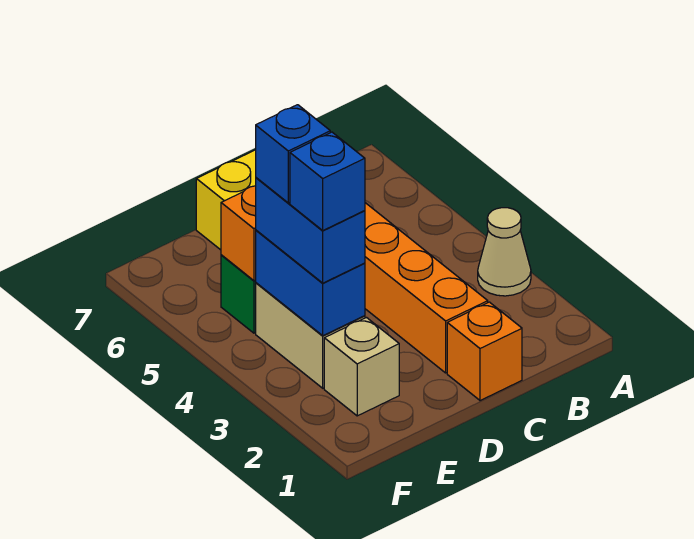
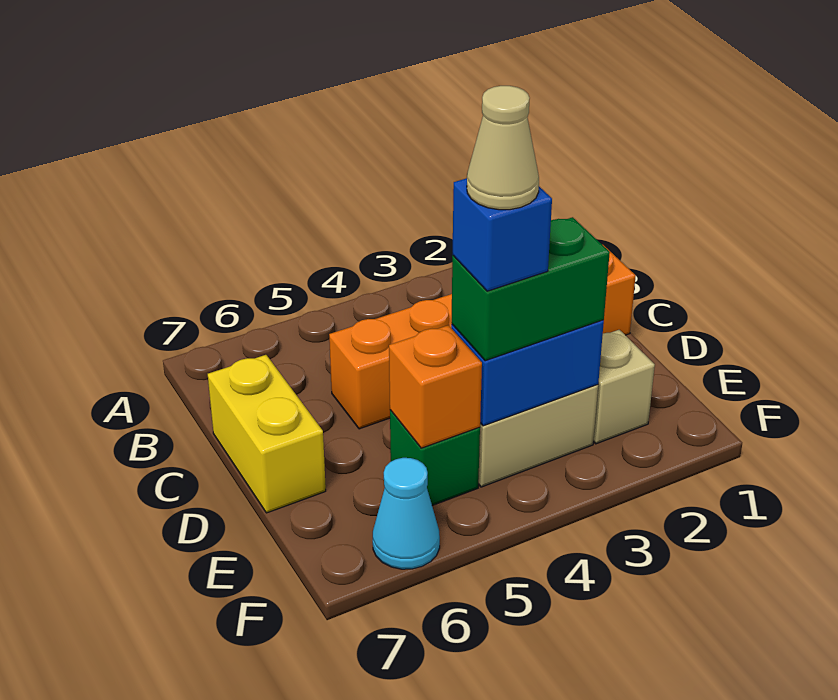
tan cone A3 level 1 -> tan cone E4 level 5
blue brick E3:E4 level 3 -> green brick E3:E4 level 3
blue brick E3 level 4 -> none
none -> cyan cone F6 level 1

